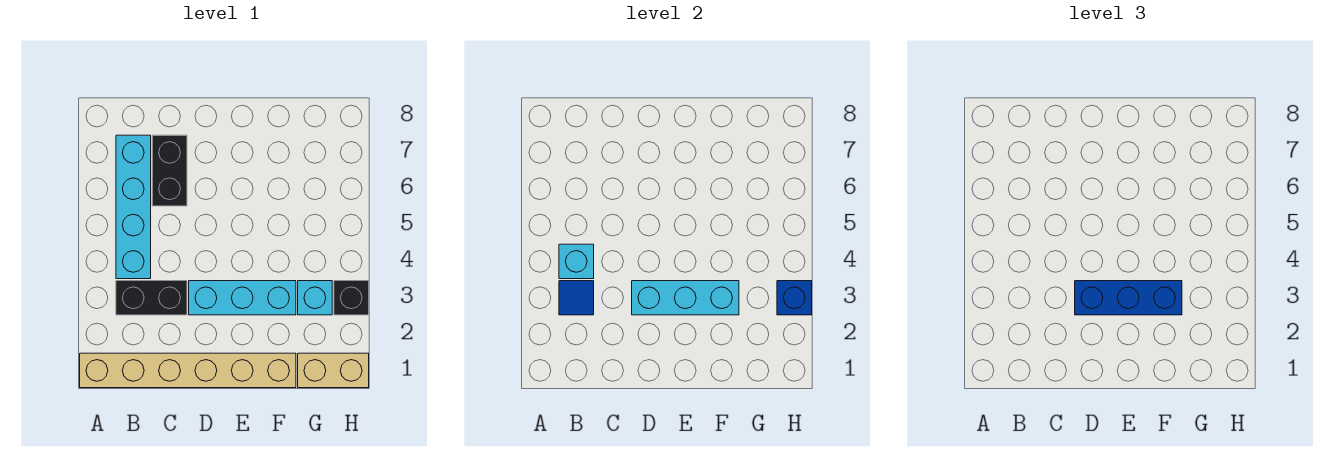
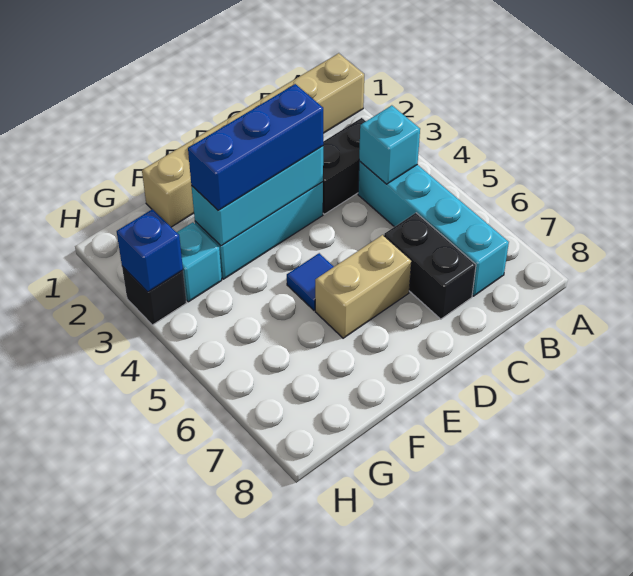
blue tile B3 level 2 -> blue tile E5 level 1
tan brick G1:H1 level 1 -> tan brick D6:E6 level 1

